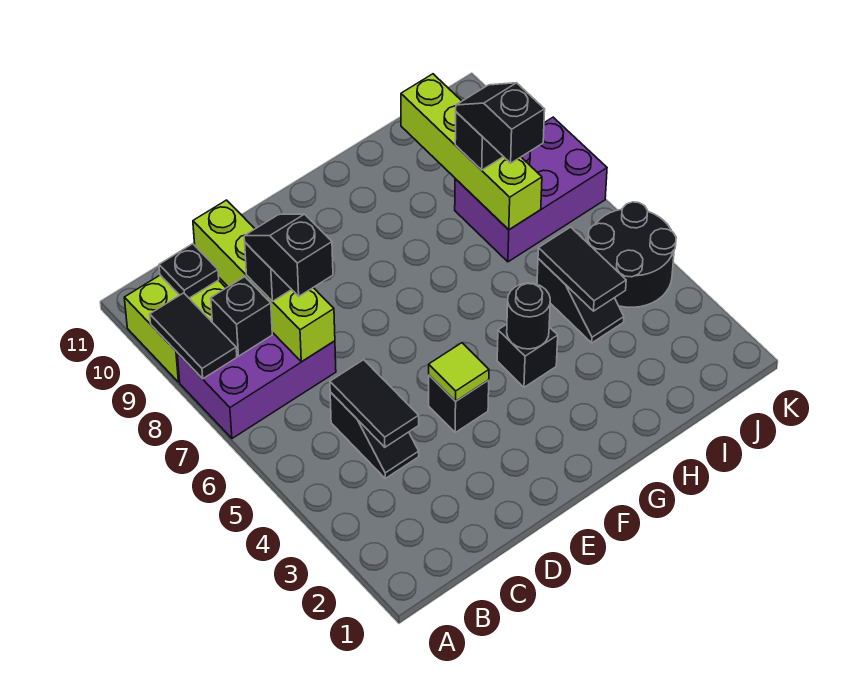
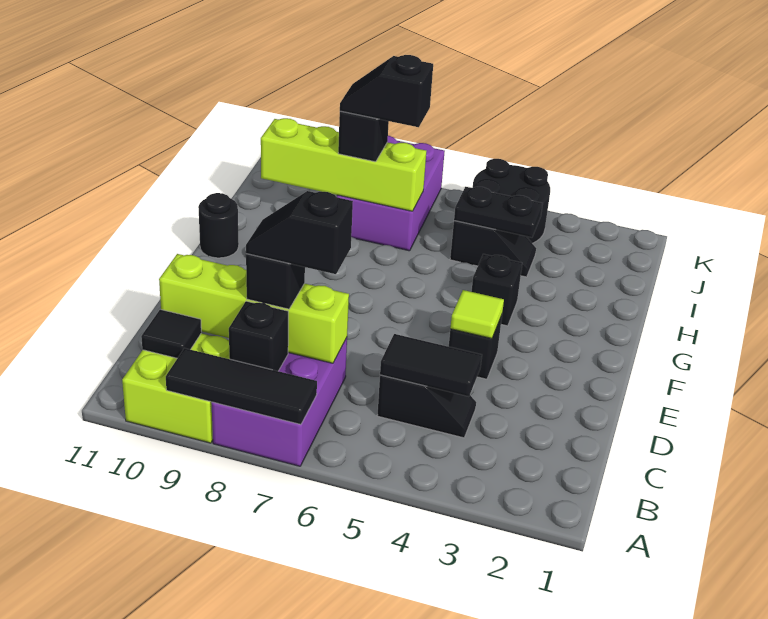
black tile A8:A9 level 2 -> black tile A7:A9 level 2
black plate B10 level 2 -> black tile B10 level 2
black round brick G4 level 2 -> black round brick G11 level 1
black tile I4:I5 level 2 -> black plate I4:I5 level 2

